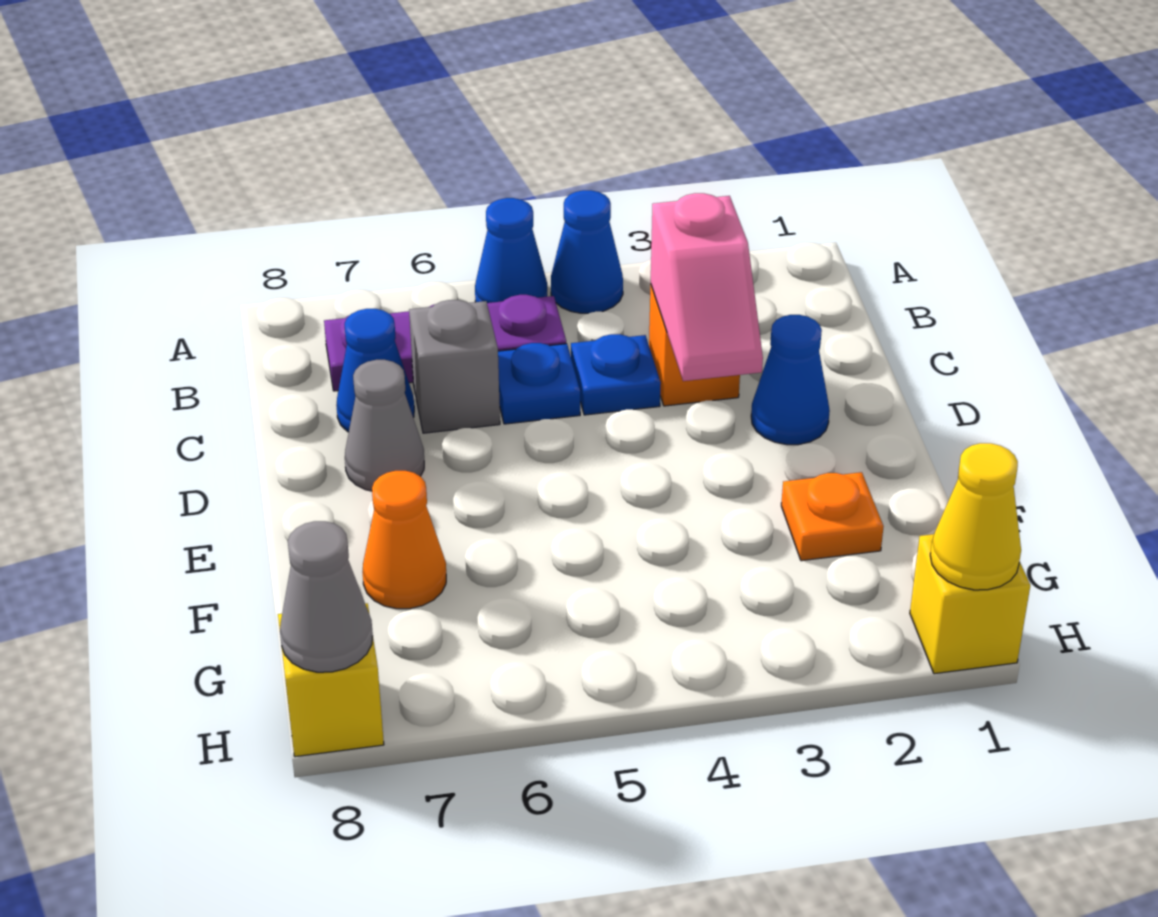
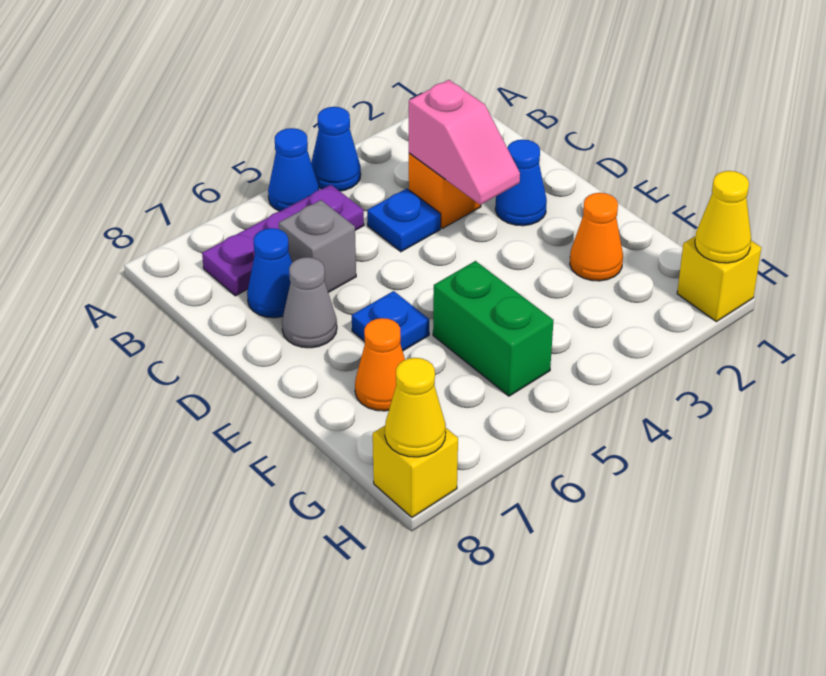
blue plate C5 level 1 -> blue plate E6 level 1
orange plate F2 level 1 -> orange cone F2 level 1
none -> green brick F5:G5 level 1
grey cone H8 level 2 -> yellow cone H8 level 2

